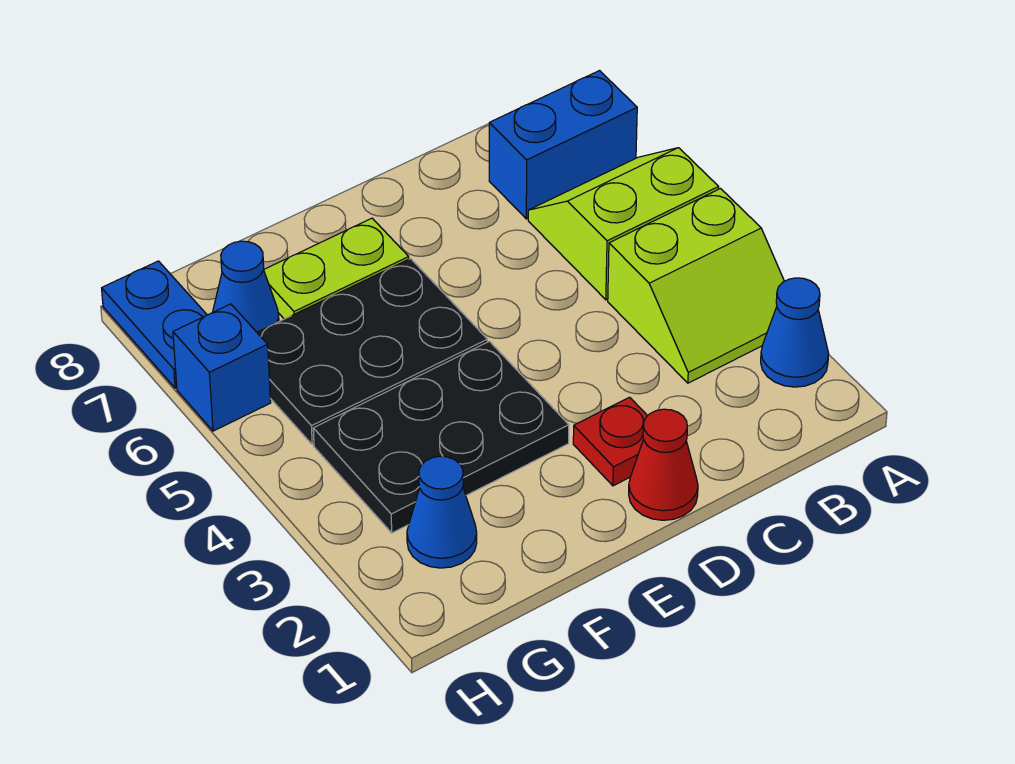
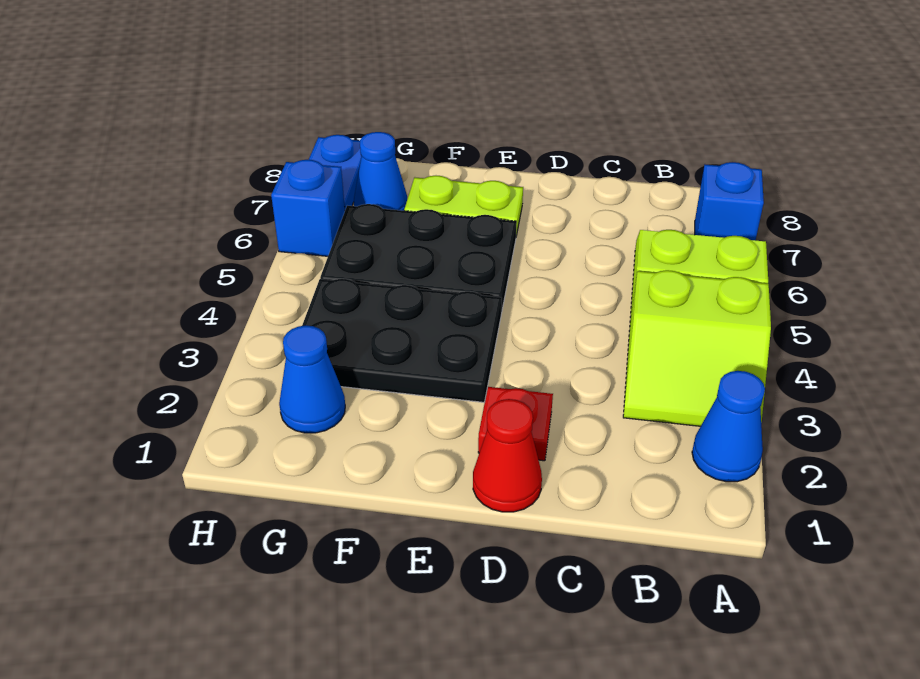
blue brick A7:B7 level 1 -> blue brick A7 level 1

